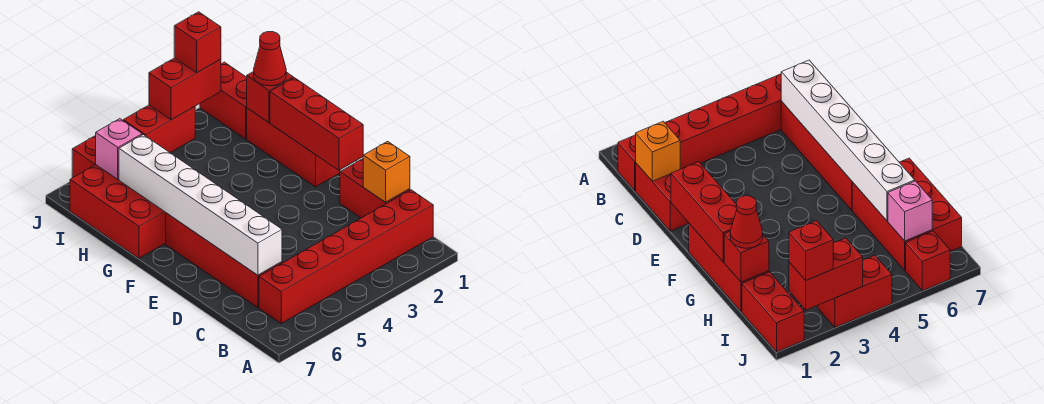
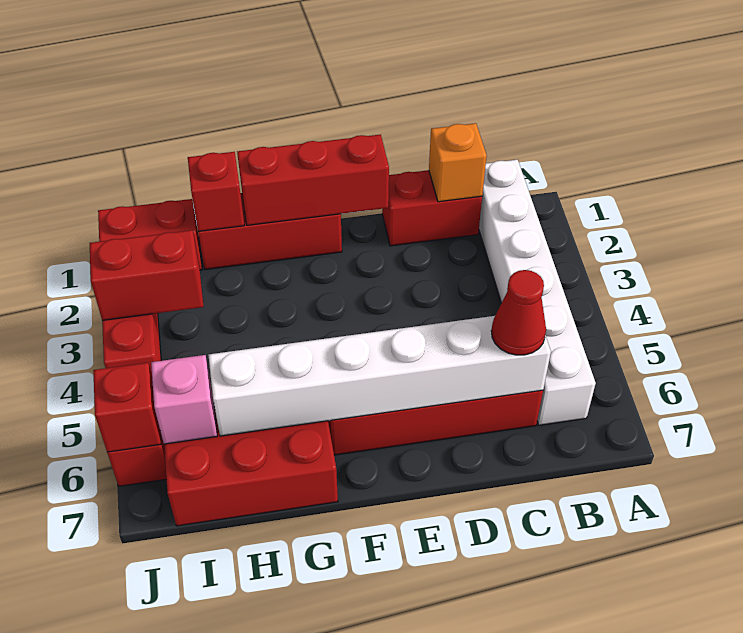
red brick B1:B6 level 1 -> white brick B1:B6 level 1
red cone H1 level 3 -> red cone C6 level 3
red brick J2:J3 level 2 -> red brick I3:J3 level 2
red brick J2 level 3 -> red brick J6 level 2

